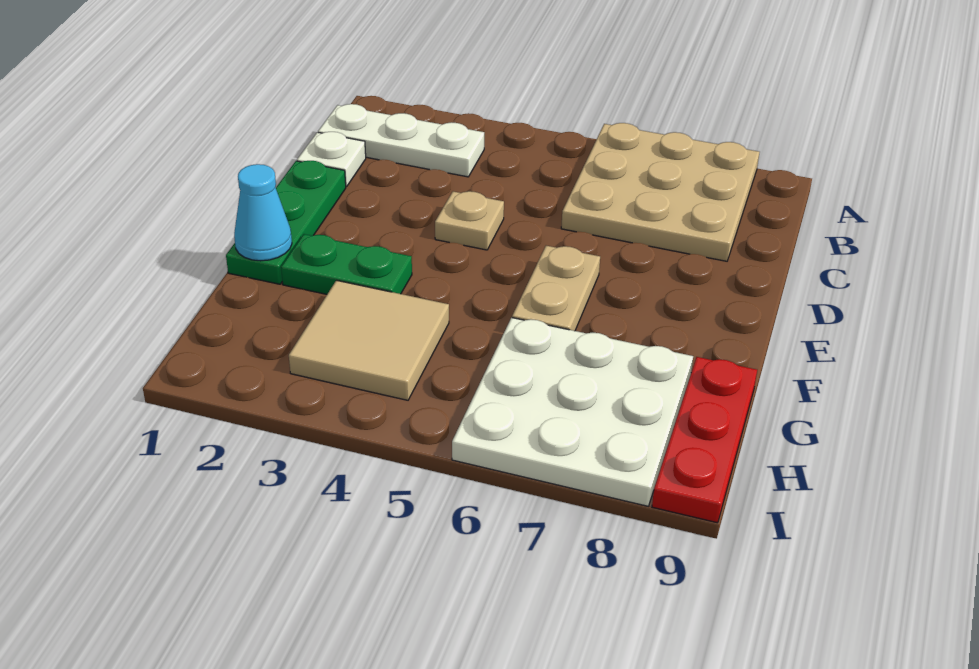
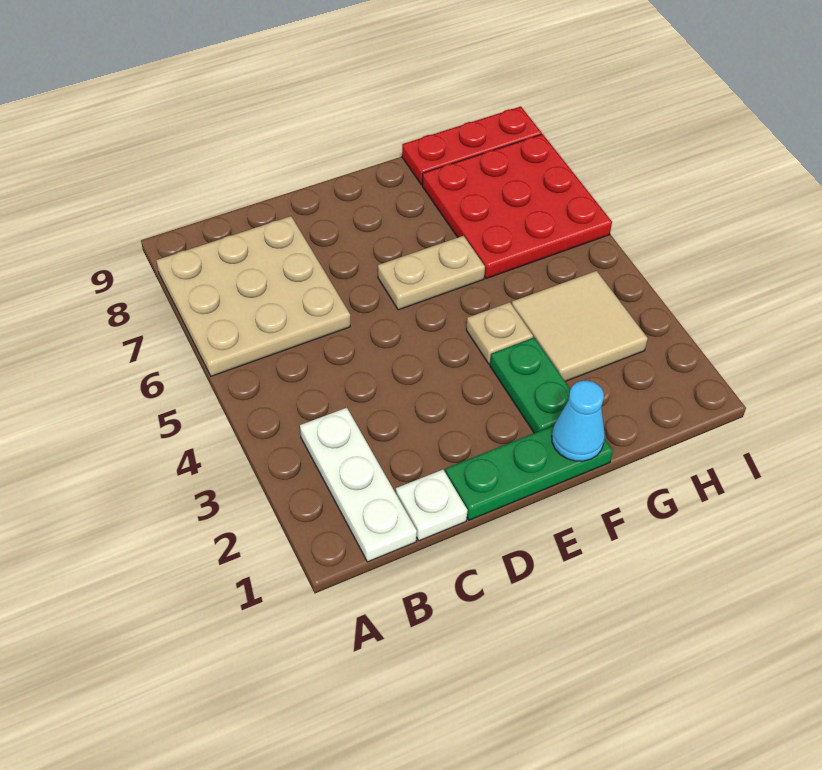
tan plate D4 level 1 -> tan plate F4 level 1
white plate G6:I8 level 1 -> red plate G6:I8 level 1

